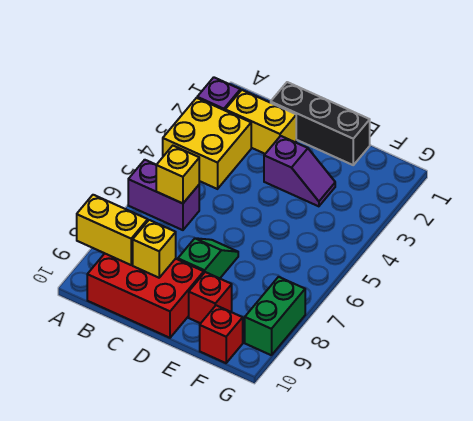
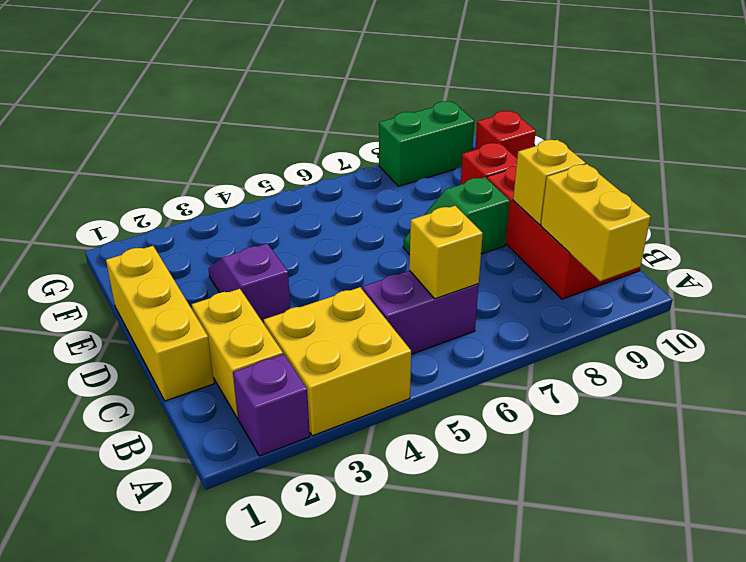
purple brick A6:B6 level 1 -> purple brick B5:B6 level 1
black brick C1:E1 level 1 -> yellow brick C1:E1 level 1

